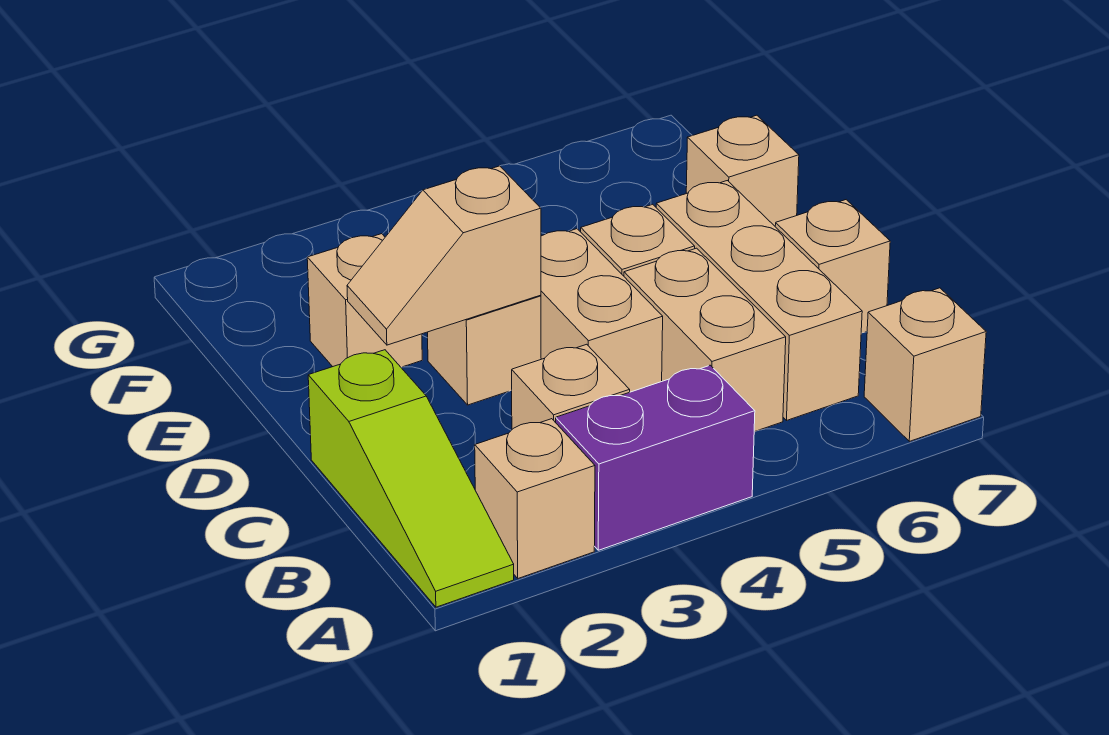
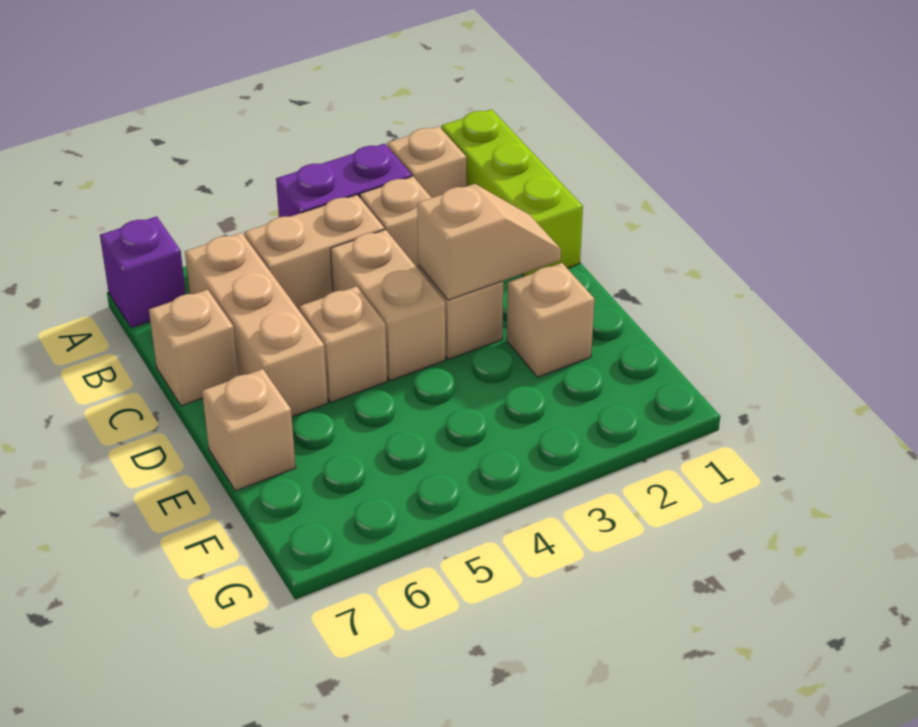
lime slope A1:C1 level 1 top C -> lime brick A1:C1 level 1
tan brick A7 level 1 -> purple brick A7 level 1
tan brick B5:C5 level 1 -> tan brick B4:B5 level 1

